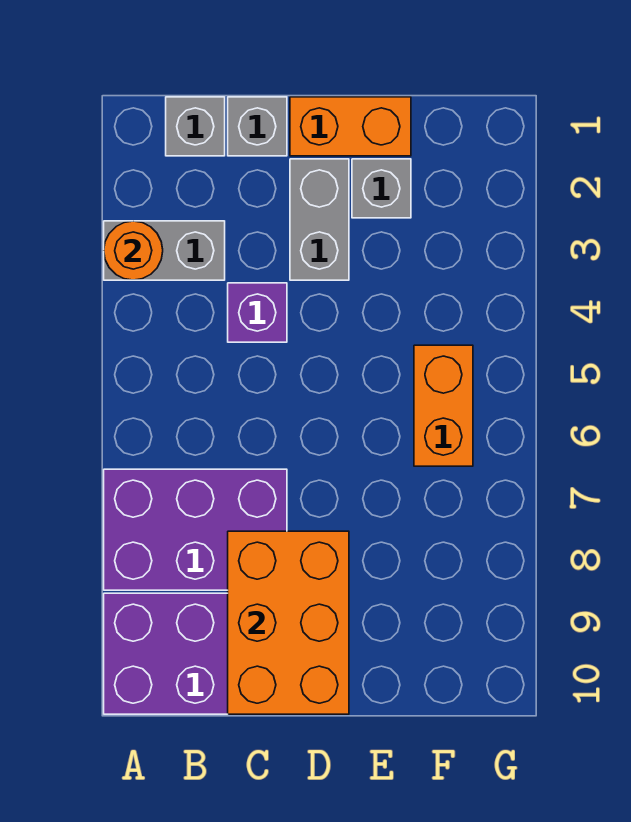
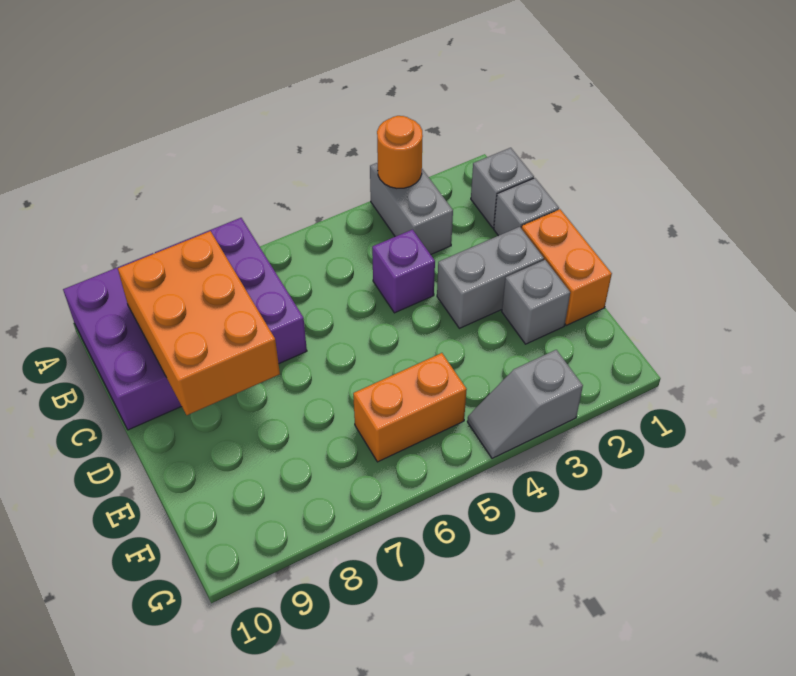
orange brick C8:D10 level 2 -> orange brick B8:D9 level 2
none -> grey slope G3:G4 level 1 top 3

